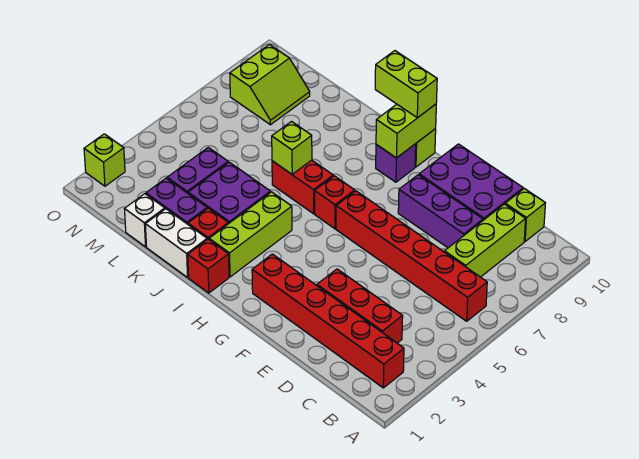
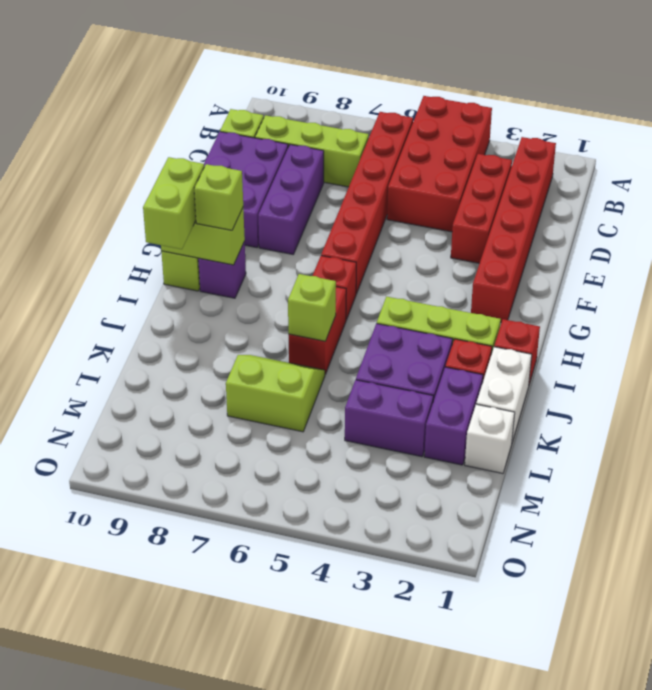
none -> red brick A4:D5 level 1
lime slope M8:N9 level 1 top N -> lime slope K6:L7 level 1 top L
lime brick O2 level 1 -> lime brick H9 level 3

